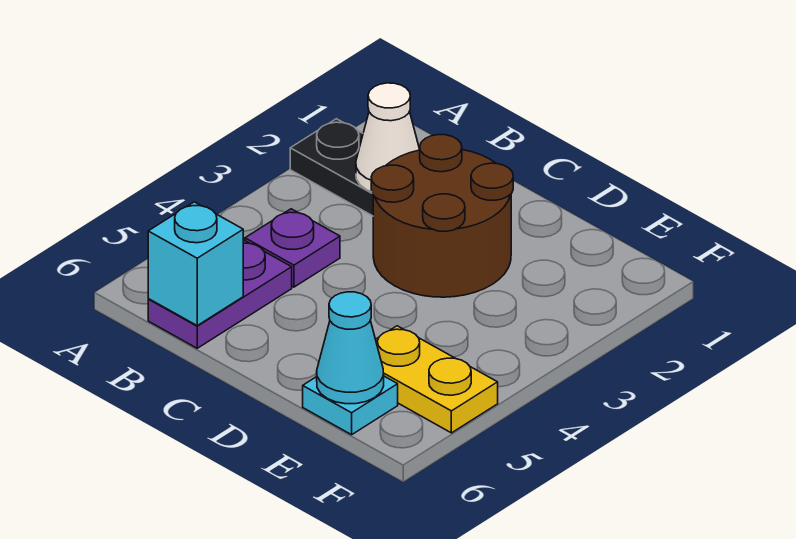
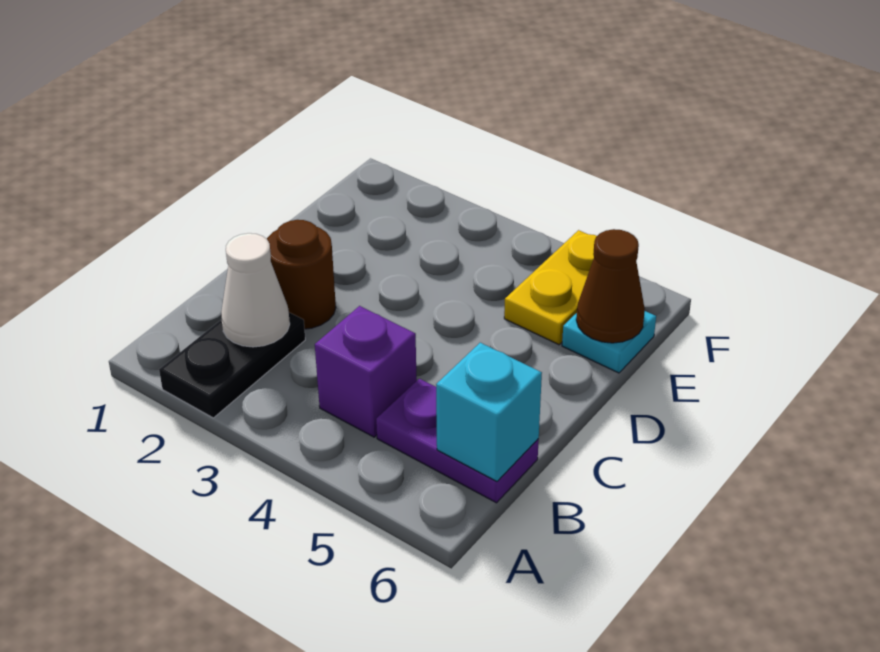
purple plate B4 level 1 -> purple brick B4 level 1
brown round brick C2:D3 level 1 -> brown round brick C2 level 1
cyan cone E6 level 2 -> brown cone E6 level 2

